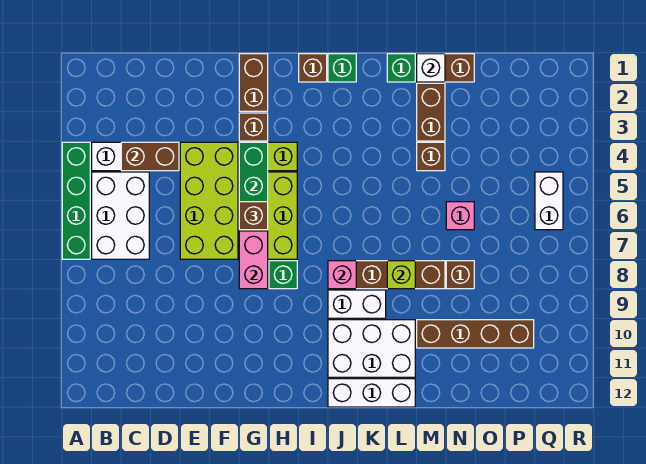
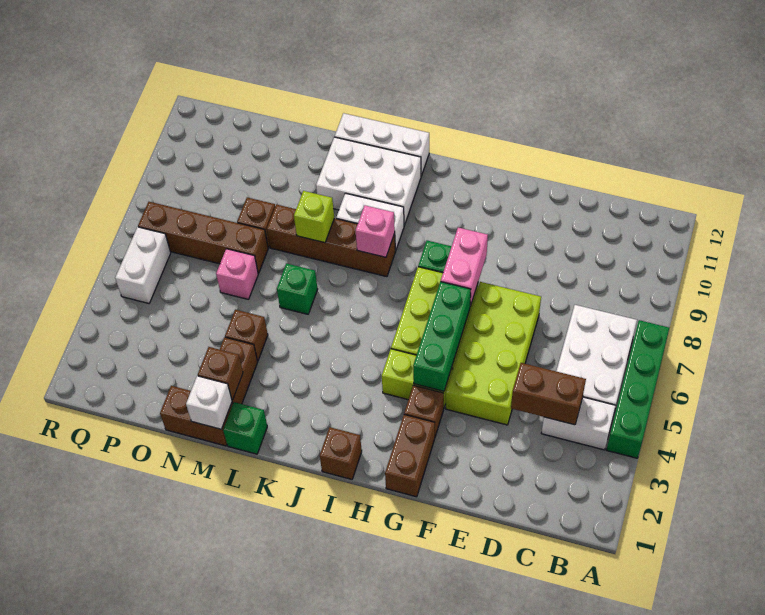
brown brick G6 level 3 -> brown brick M2 level 2
green brick J1 level 1 -> green brick L6 level 1
brown brick M10:P10 level 1 -> brown brick N7:Q7 level 1

